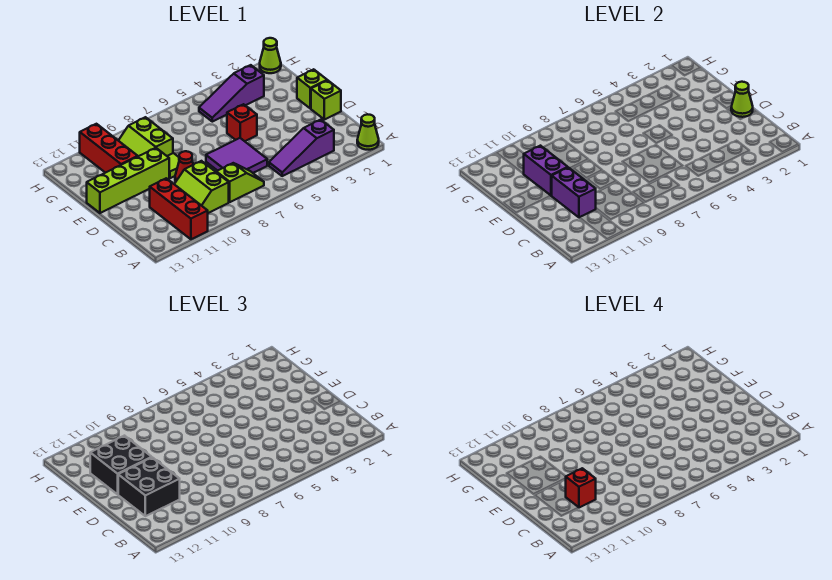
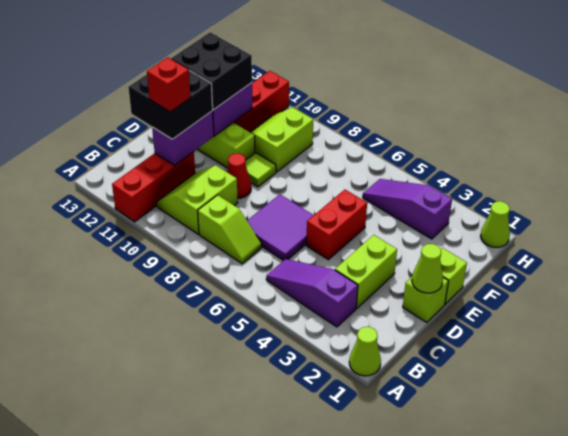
none -> lime brick C3:D3 level 1
red brick E5 level 1 -> red brick D5:E5 level 1

